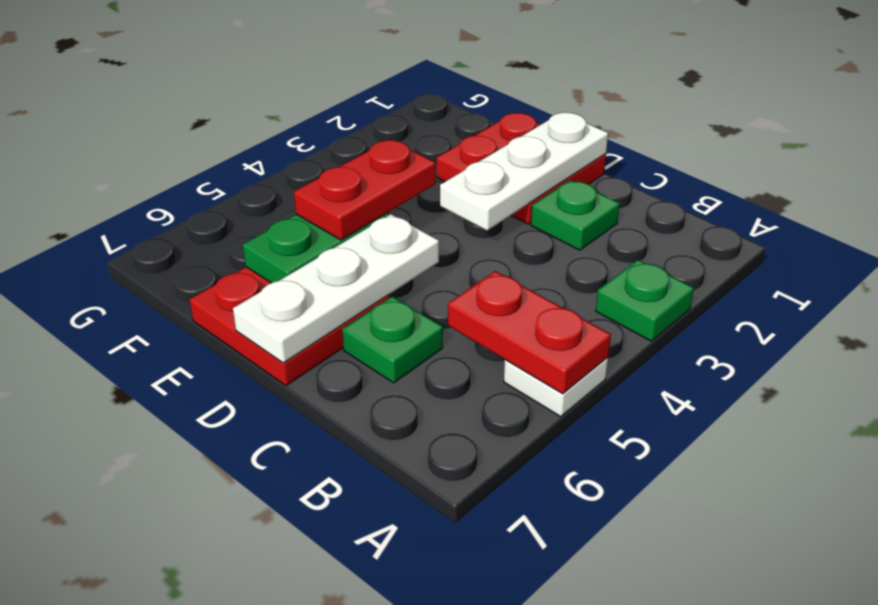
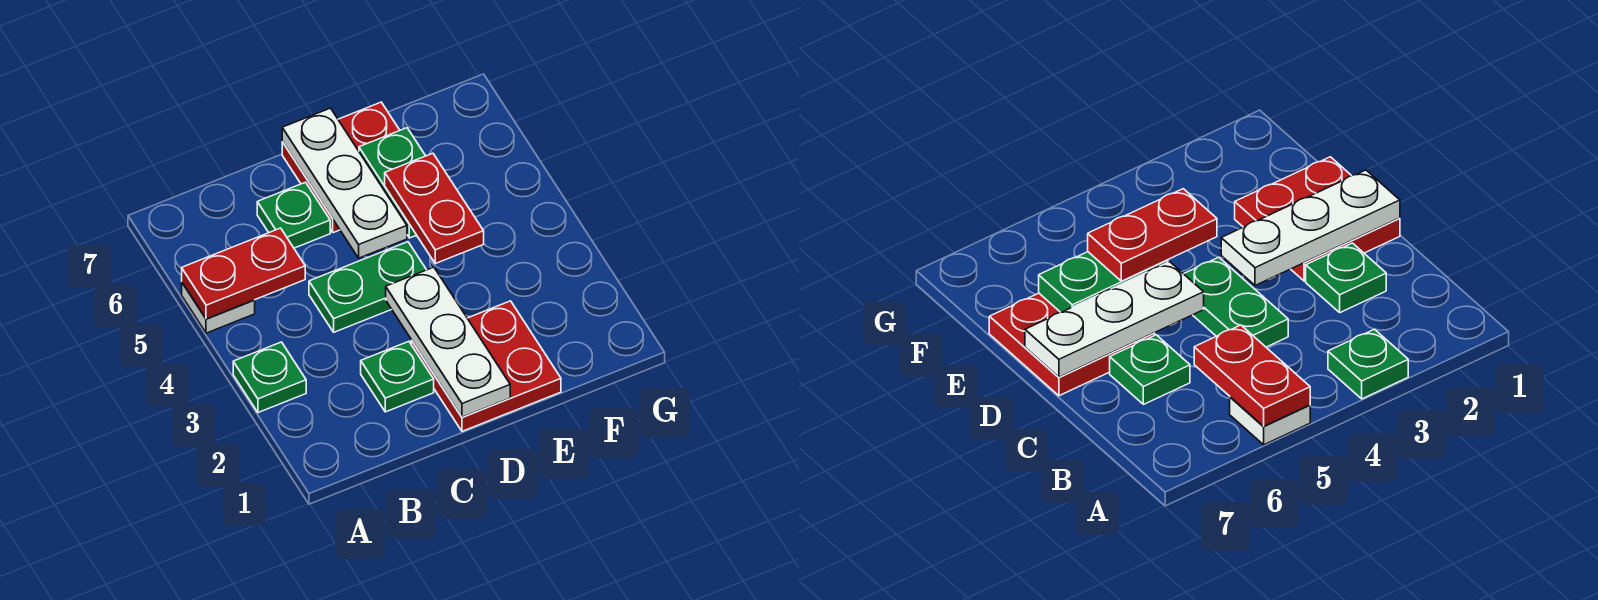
none -> green plate C4:D4 level 1

